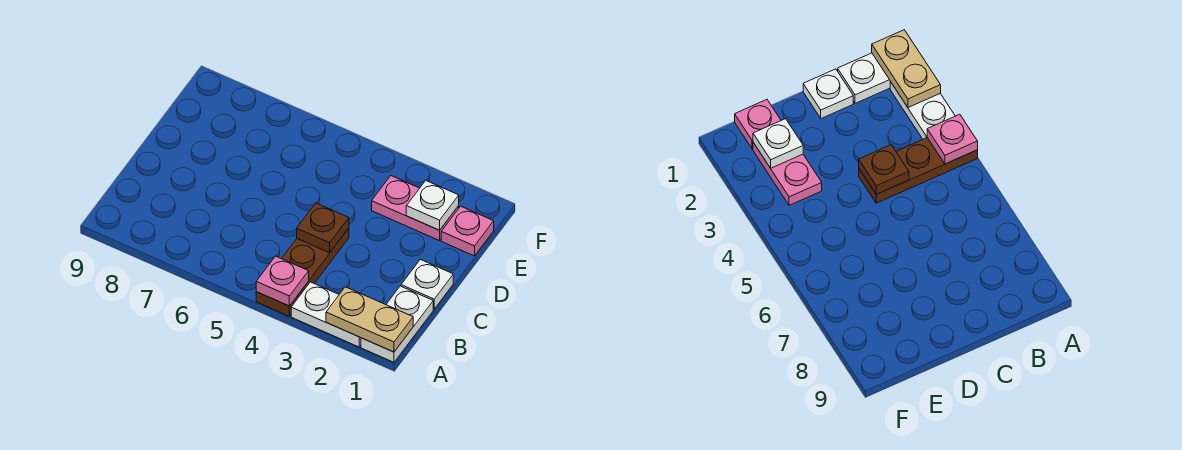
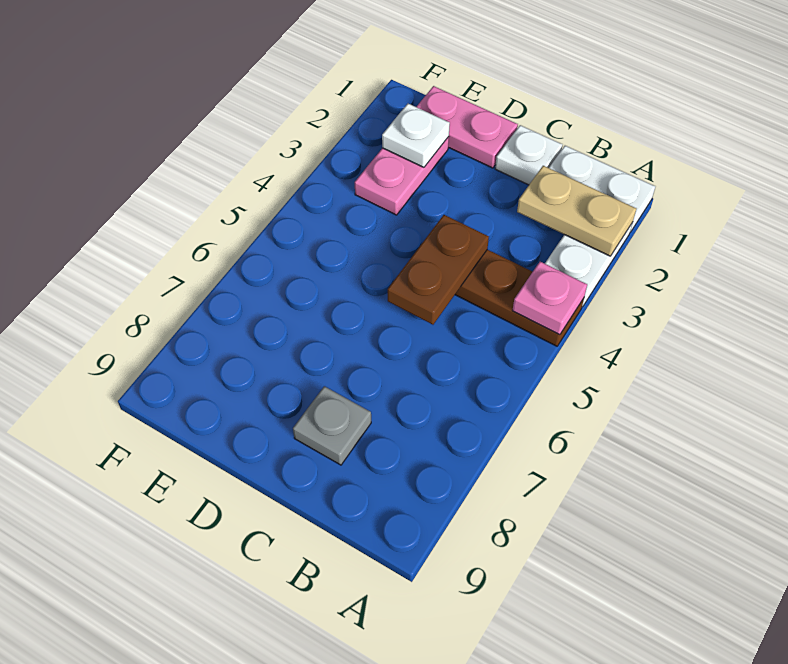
tan plate A1:A2 level 2 -> tan plate A2:B2 level 2
brown plate C4 level 2 -> brown plate C4:C5 level 2
none -> grey plate C8 level 1
pink plate E1 level 1 -> pink plate D1:E1 level 1

